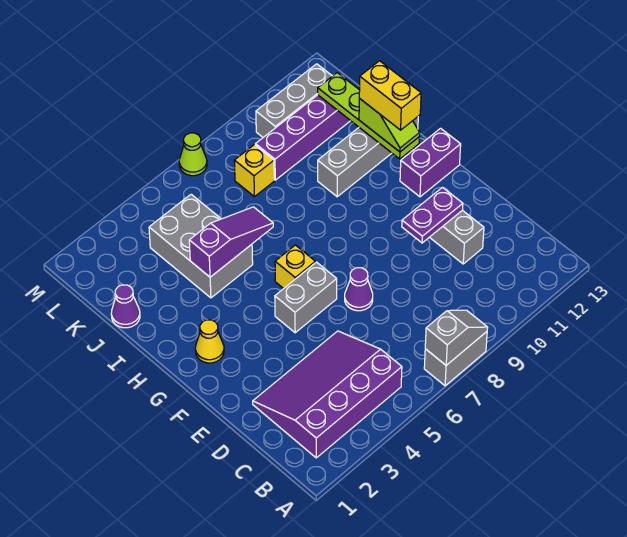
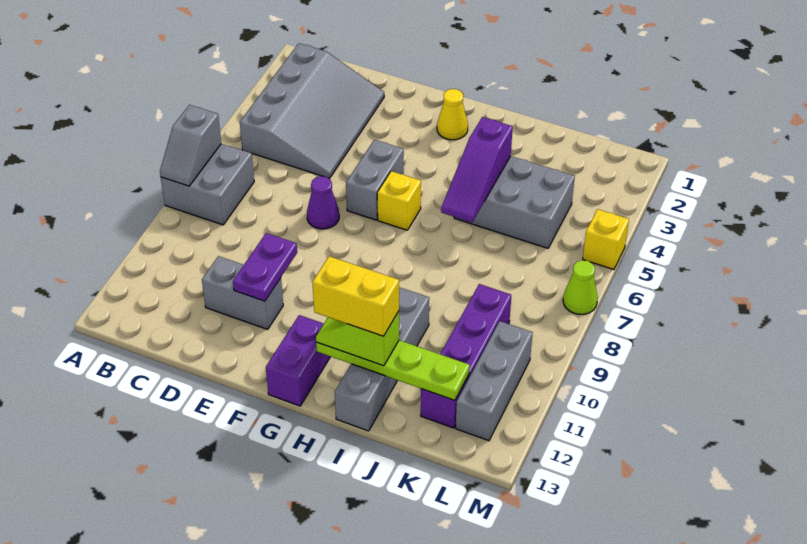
grey brick A7:A8 level 1 -> grey brick A7:B8 level 1
purple slope B2:D5 level 1 top B -> grey slope B2:D5 level 1 top B
purple cone J1 level 1 -> none
yellow brick K8 level 1 -> yellow brick M5 level 1

